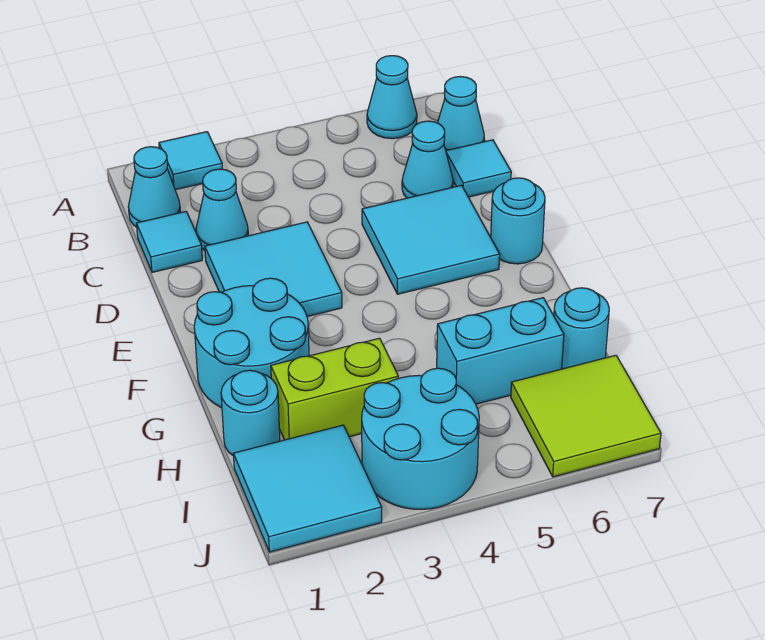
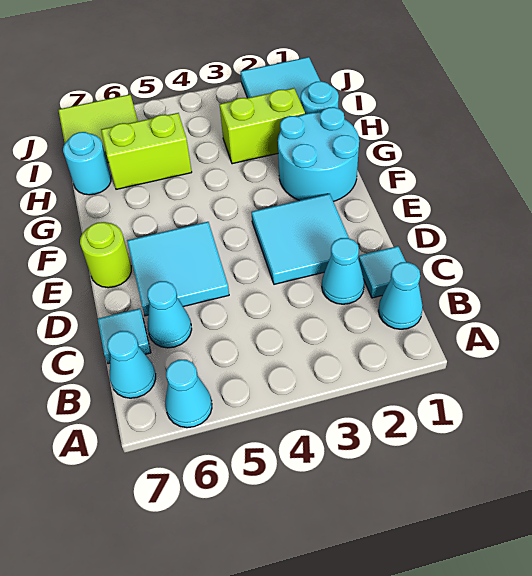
cyan tile A2 level 1 -> none
cyan round brick E7 level 1 -> lime round brick E7 level 1
cyan brick H5:H6 level 1 -> lime brick H5:H6 level 1
cyan round brick I3:J4 level 1 -> none

